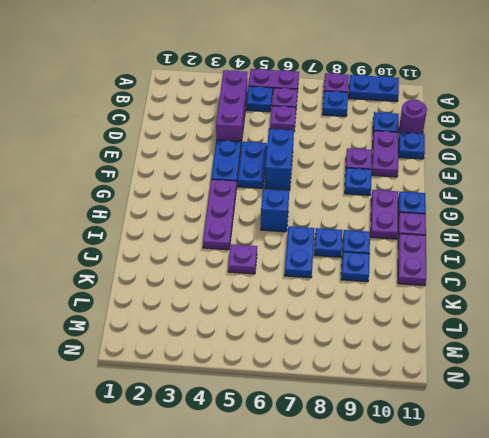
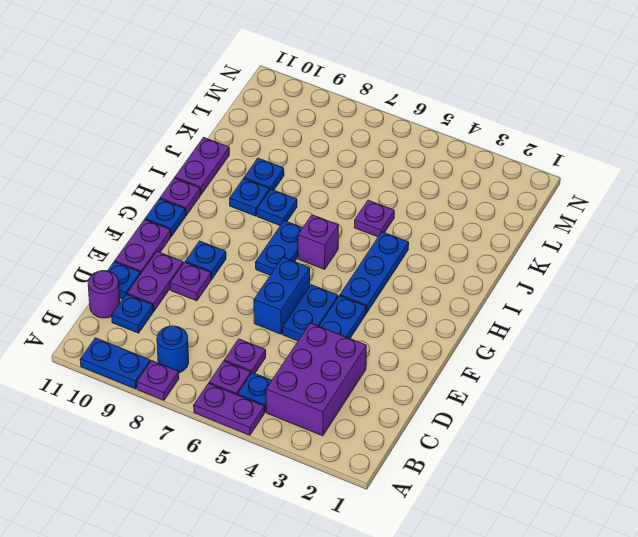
purple brick B4:D4 level 1 -> purple brick B3:D4 level 1
blue plate B8 level 1 -> blue round brick B8 level 1
purple plate G4:I4 level 1 -> blue plate G4:I4 level 1
purple plate G10:H10 level 1 -> purple plate E11:F11 level 1
blue brick H6 level 1 -> purple brick H6 level 1
blue plate I7:J7 level 1 -> blue plate G7:H7 level 1

